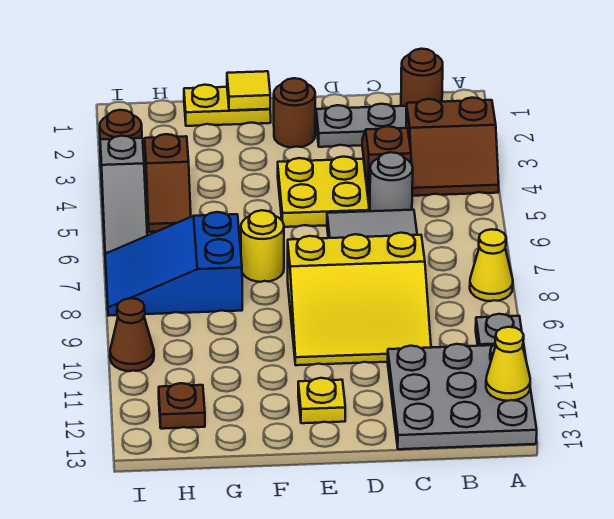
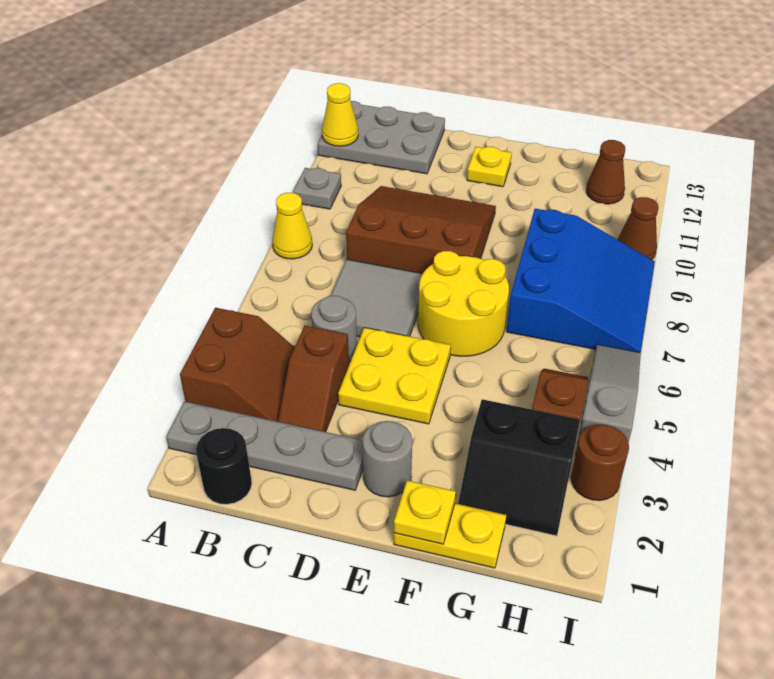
brown slope A3:B4 level 1 top 3 -> brown slope A3:B4 level 1 top A
grey plate A11:C13 level 1 -> grey plate A12:C13 level 1
brown round brick B1 level 1 -> black round brick B1 level 1
yellow slope C8:E10 level 1 top 8 -> brown slope C8:E10 level 1 top 8
brown round brick E2 level 1 -> grey round brick E2 level 1
yellow tile F1 level 2 -> yellow plate F1 level 2
yellow round brick F7 level 1 -> yellow round brick E6:F7 level 1
none -> black slope G2:H3 level 1 top 3
blue slope G7:I8 level 1 top G -> blue slope G7:I9 level 1 top G
brown plate H12 level 1 -> brown cone H12 level 1

